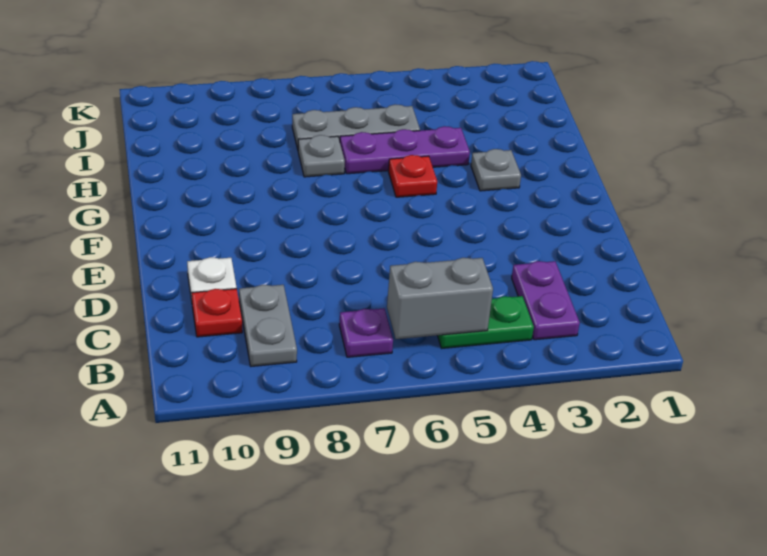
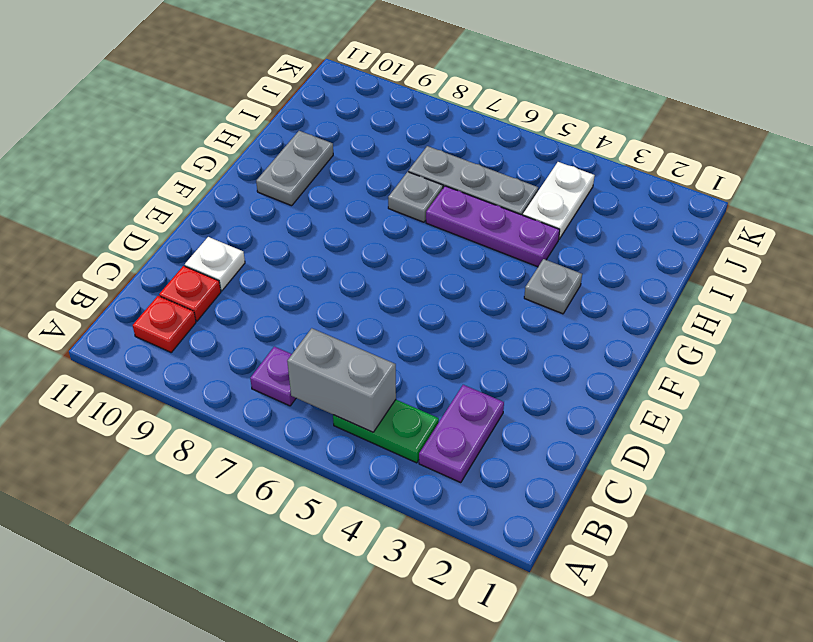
grey plate B9:C9 level 1 -> grey plate G10:H10 level 1
red plate G5 level 1 -> red plate B10 level 1
none -> white plate I4:J4 level 1

